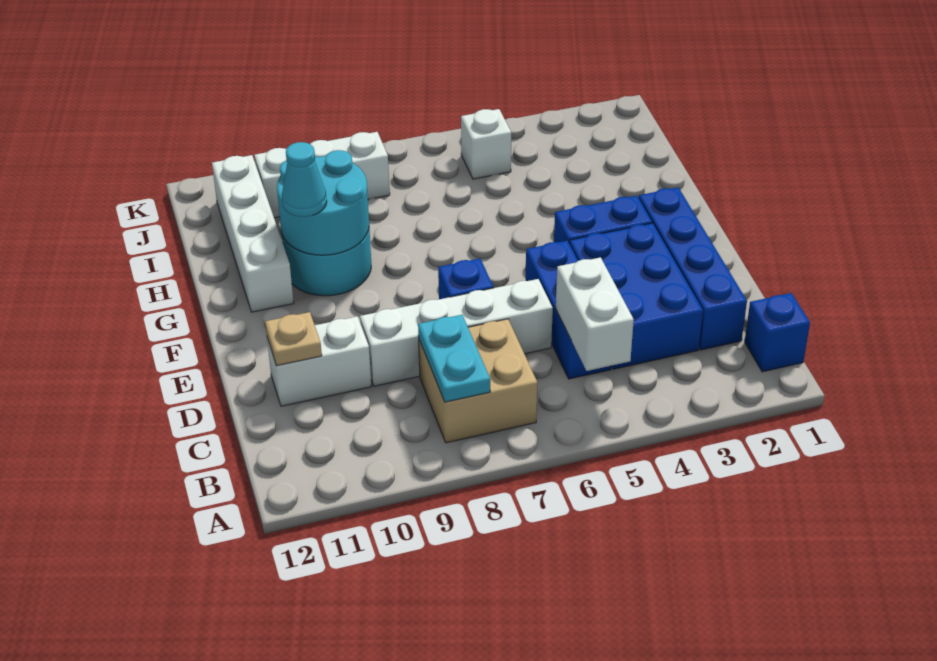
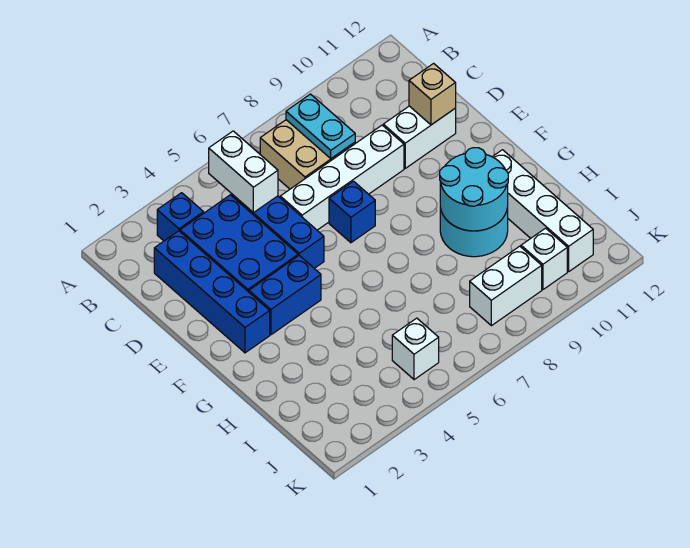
blue brick B1 level 1 -> blue brick B3 level 1
tan plate D11 level 2 -> tan brick D11 level 2
cyan cone G10 level 3 -> none

